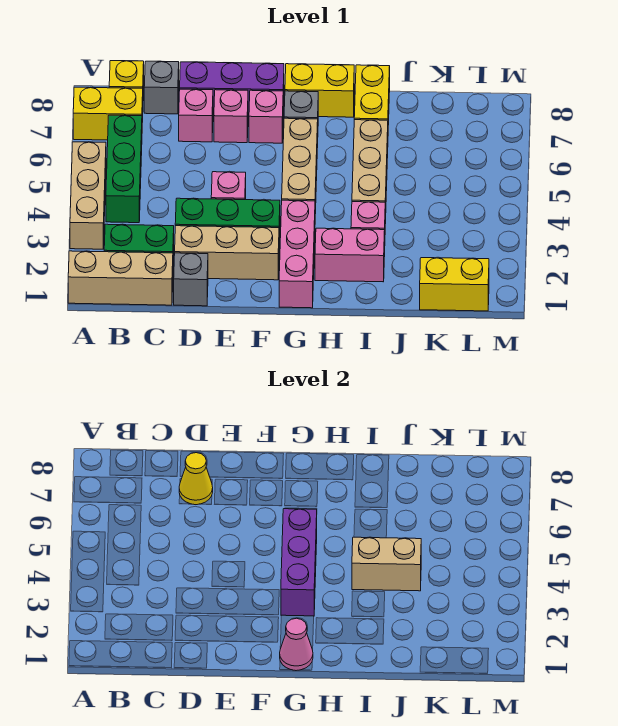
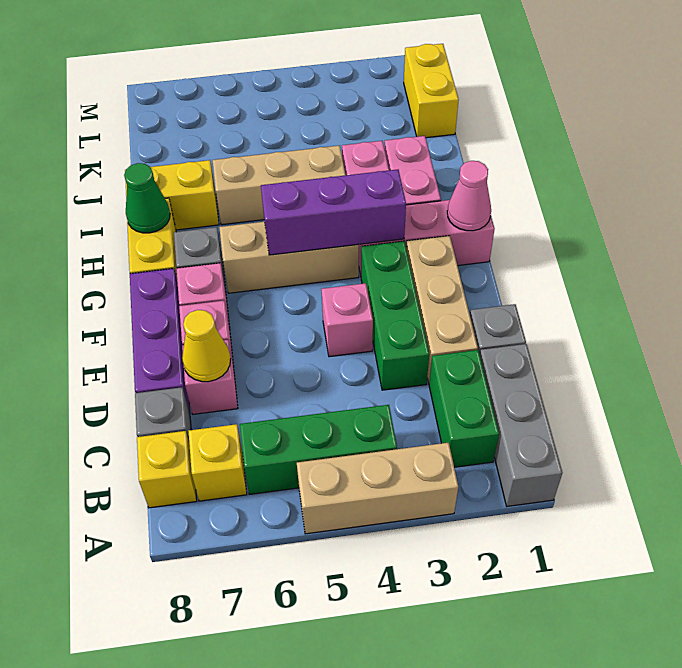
tan brick A1:C1 level 1 -> grey brick A1:C1 level 1
yellow brick A7:B7 level 1 -> yellow brick B7 level 1
none -> green cone H8 level 2
tan brick I4:J4 level 2 -> none

